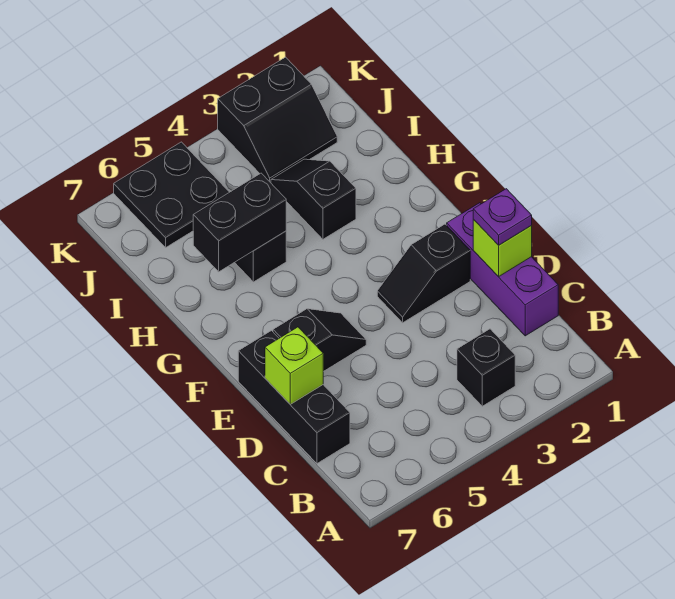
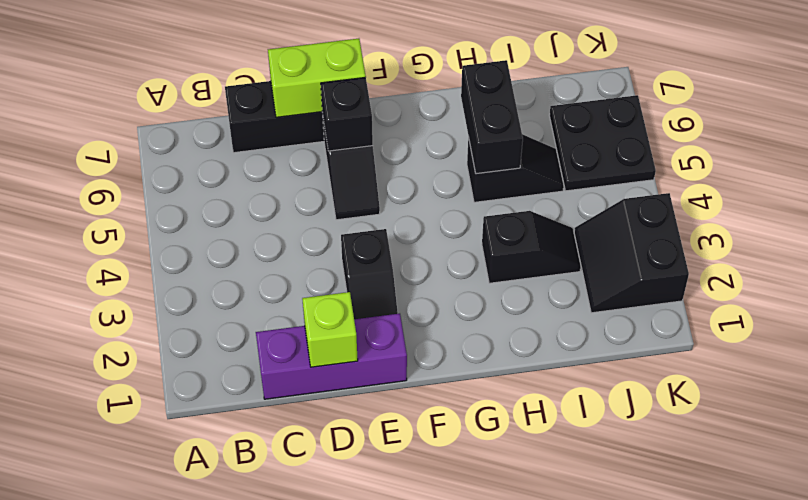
black brick B3 level 1 -> black brick E6 level 2
purple plate D1 level 3 -> none
lime brick D7 level 2 -> lime brick D7:E7 level 2
black slope E2:E3 level 1 top 2 -> black slope E2:E3 level 1 top 3

